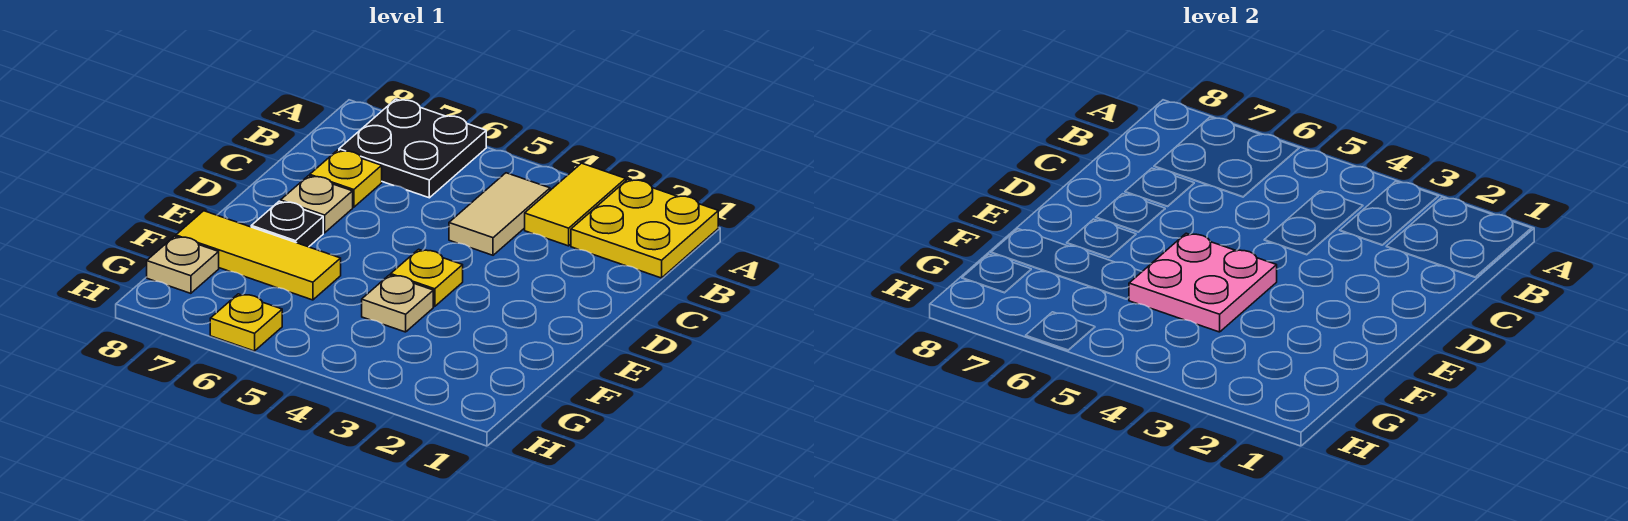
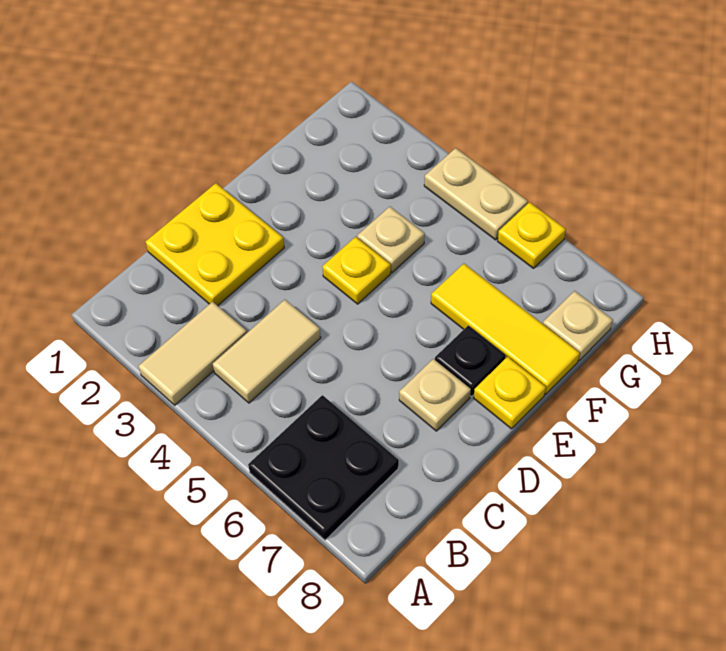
yellow plate A1:B2 level 1 -> yellow plate C1:D2 level 1
yellow tile A3:B3 level 1 -> tan tile A3:B3 level 1
yellow plate C7 level 1 -> yellow plate E8 level 1
pink plate E4:F5 level 2 -> none
none -> tan plate H4:H5 level 1

